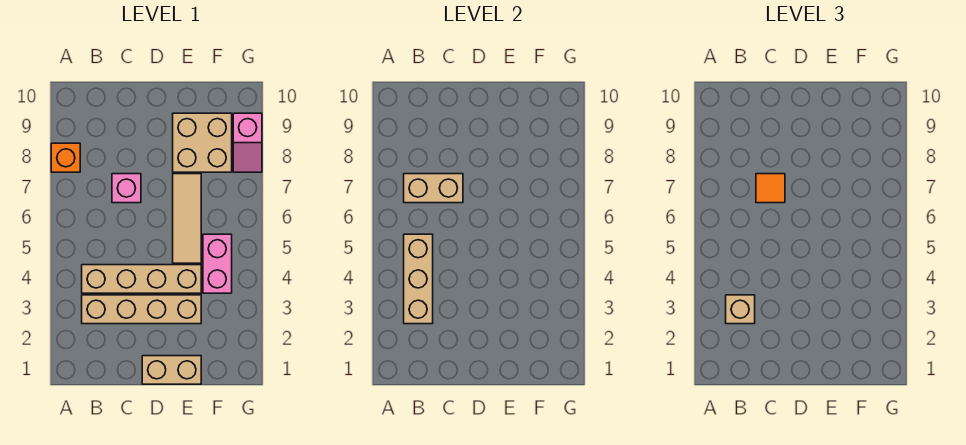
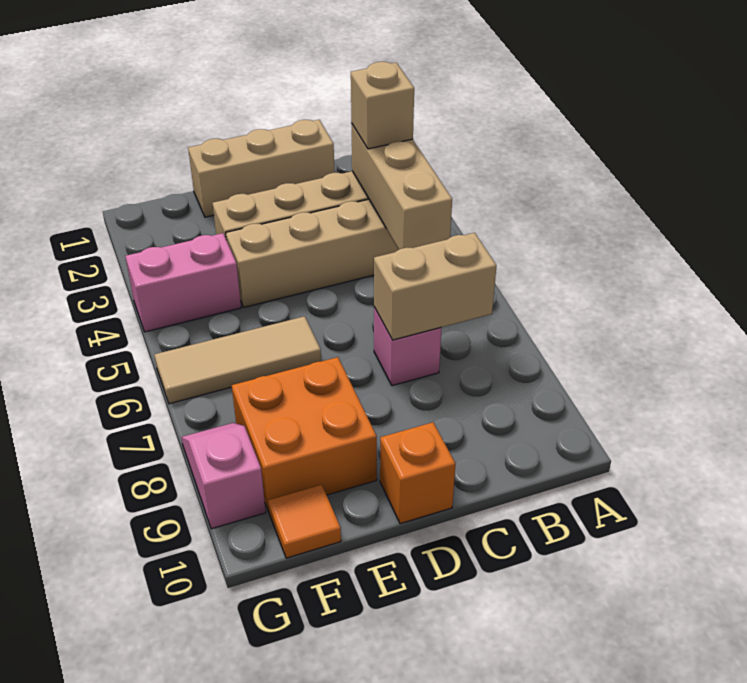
orange brick A8 level 1 -> orange brick D10 level 1
orange tile C7 level 3 -> orange tile F10 level 1
tan brick D1:E1 level 1 -> tan brick C1:E1 level 1
tan tile E5:E7 level 1 -> tan tile E6:G6 level 1
tan brick E8:F9 level 1 -> orange brick E8:F9 level 1
pink brick F4:F5 level 1 -> pink brick F4:G4 level 1

